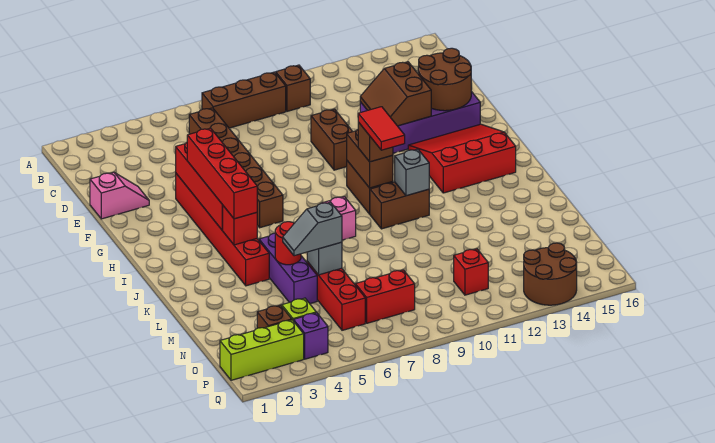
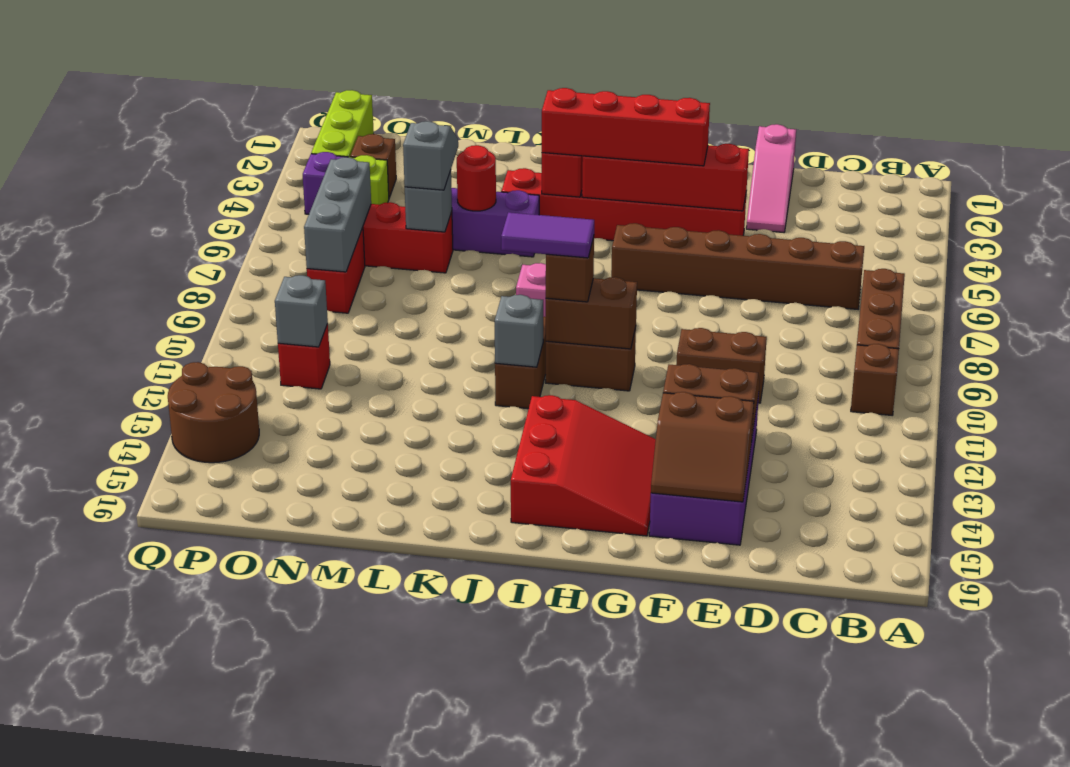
pink slope E1:E2 level 1 top 1 -> pink slope E1:E3 level 1 top 1
brown round brick E14:F15 level 2 -> brown slope E14:F15 level 2 top 14
red tile I10:J10 level 4 -> purple tile I10:J10 level 4
none -> grey brick O6:O8 level 2
none -> grey brick O11 level 2

